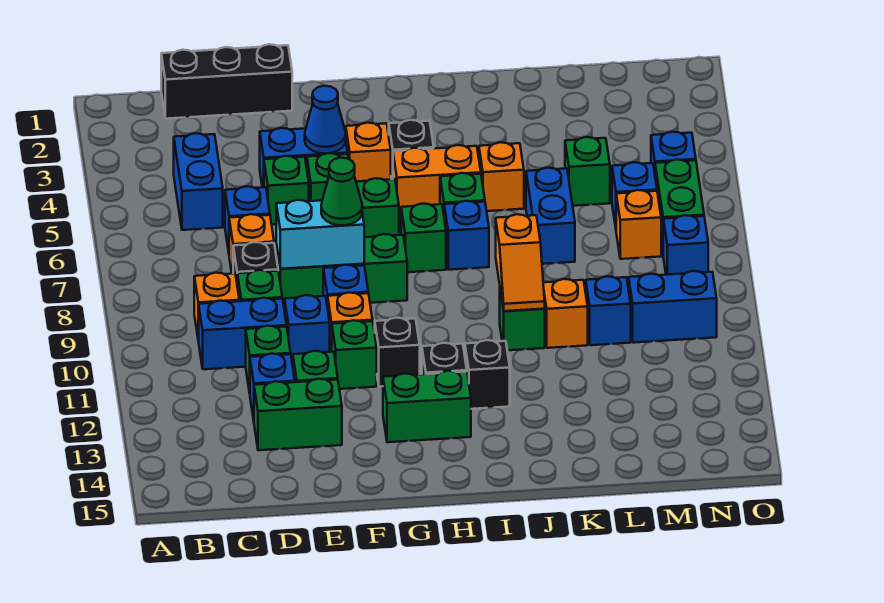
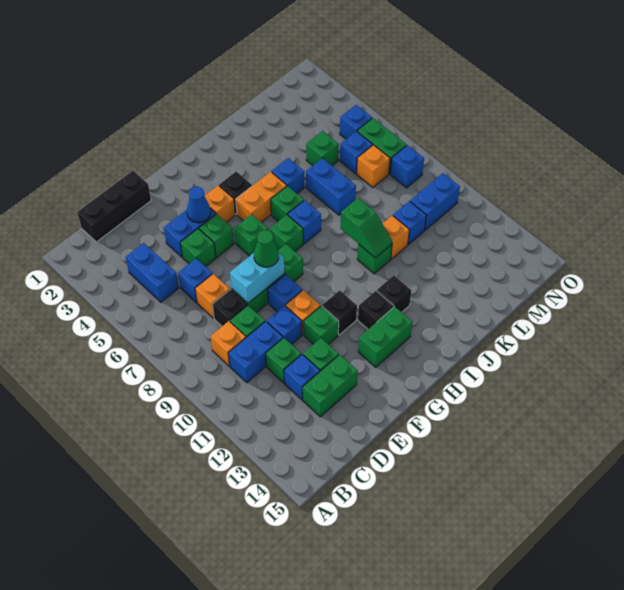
orange brick J5 level 1 -> blue brick J5 level 1
orange slope J9:J10 level 2 top 9 -> green slope J9:J10 level 2 top 9

